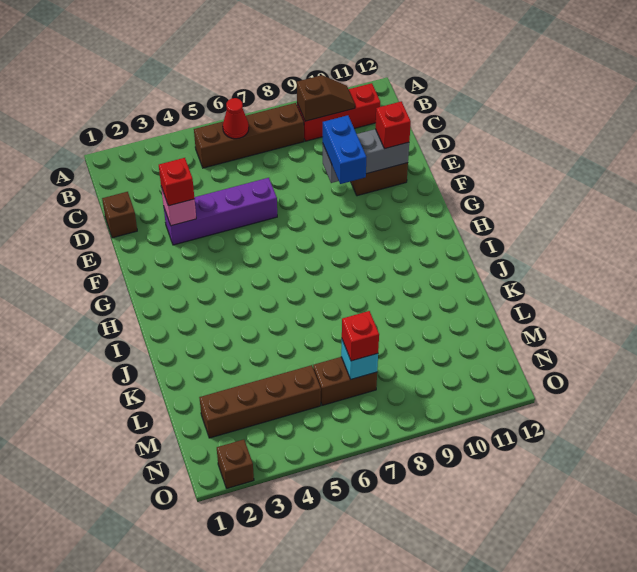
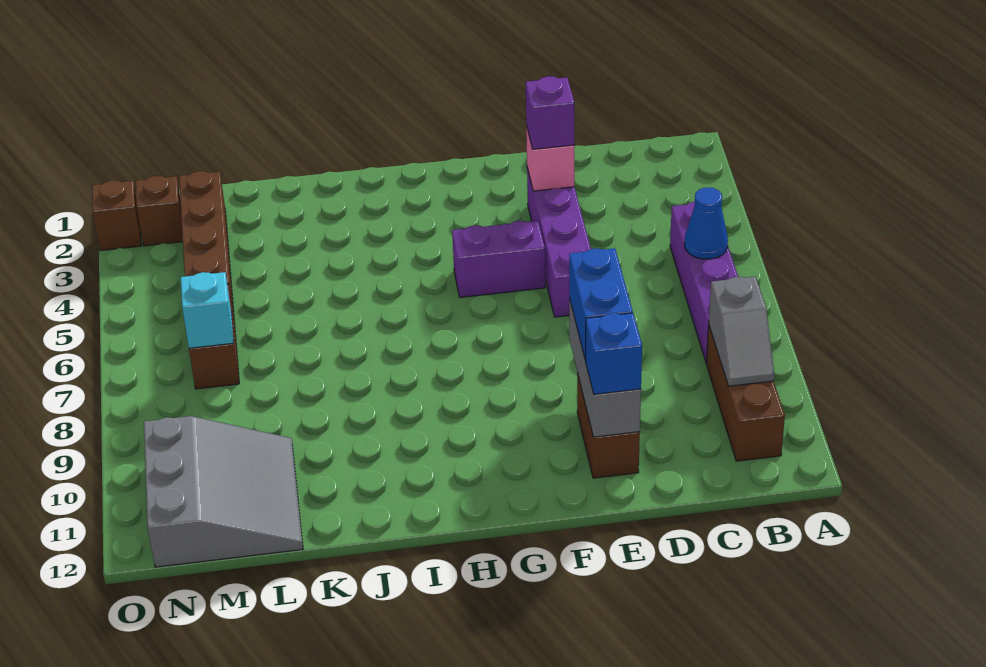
brown brick B5:B8 level 1 -> purple brick B5:B8 level 1
red cone B6 level 2 -> blue cone B6 level 2
red brick B9:B11 level 1 -> brown brick B9:B11 level 1
brown slope B9:B10 level 2 top 9 -> grey slope B9:B10 level 2 top 9
brown brick D1 level 1 -> brown brick N2 level 1
red brick E3 level 3 -> purple brick E3 level 3
blue brick E9:F9 level 3 -> blue brick E9:E10 level 3
red brick E11 level 3 -> blue brick E11 level 3
none -> purple brick F5:G5 level 1
none -> grey slope L10:N12 level 1 top N
red brick M7 level 3 -> none

